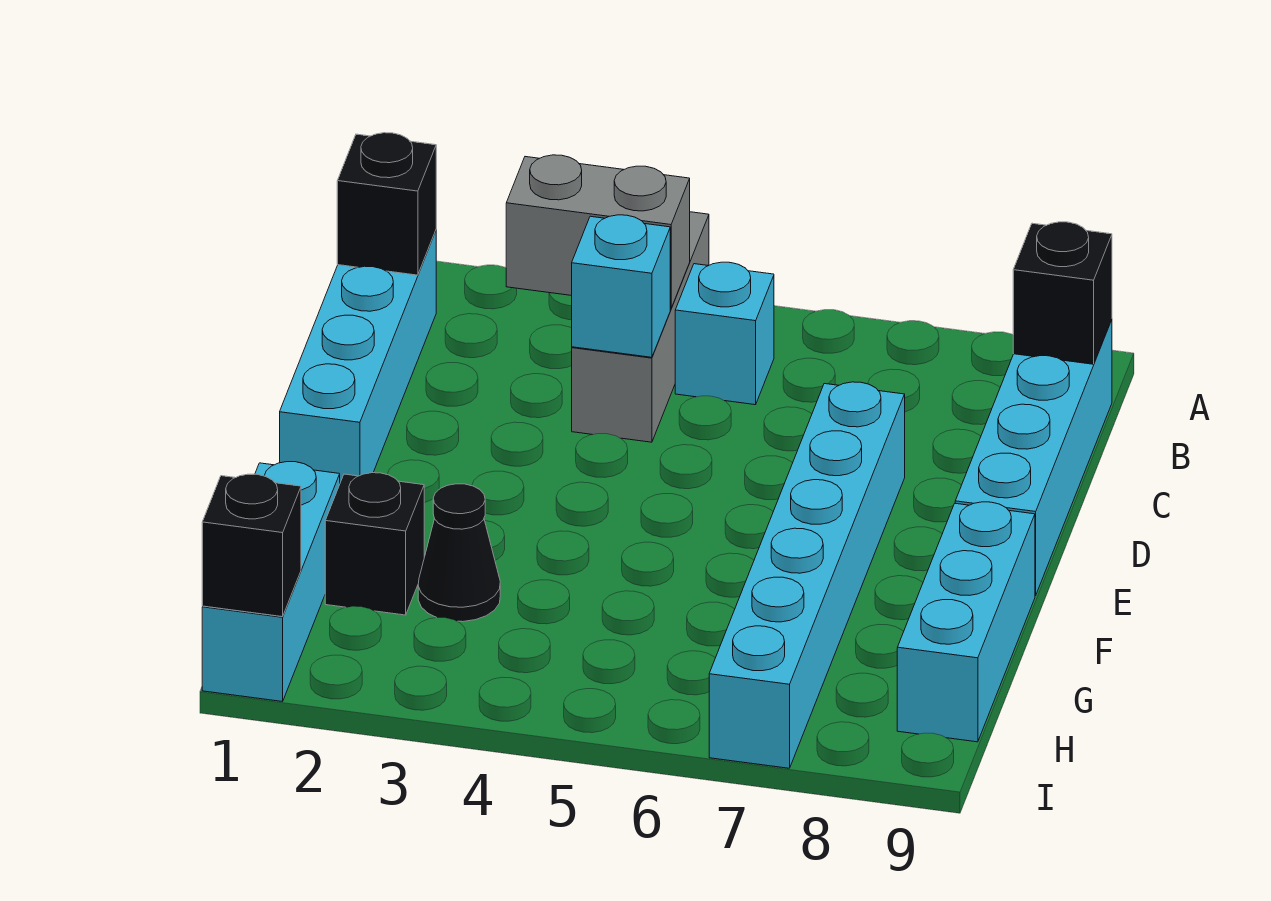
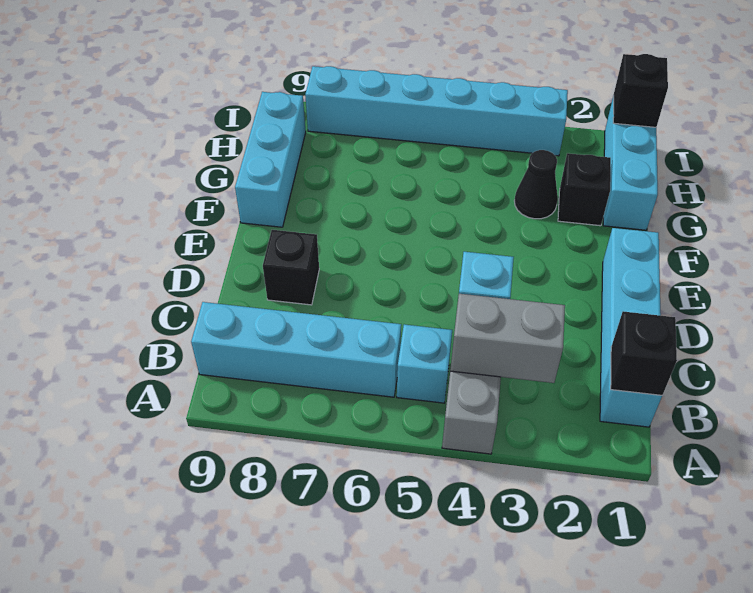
cyan brick B9:E9 level 1 -> cyan brick B6:B9 level 1
black brick B9 level 2 -> black brick D8 level 1
cyan brick D7:I7 level 1 -> cyan brick I3:I8 level 1

